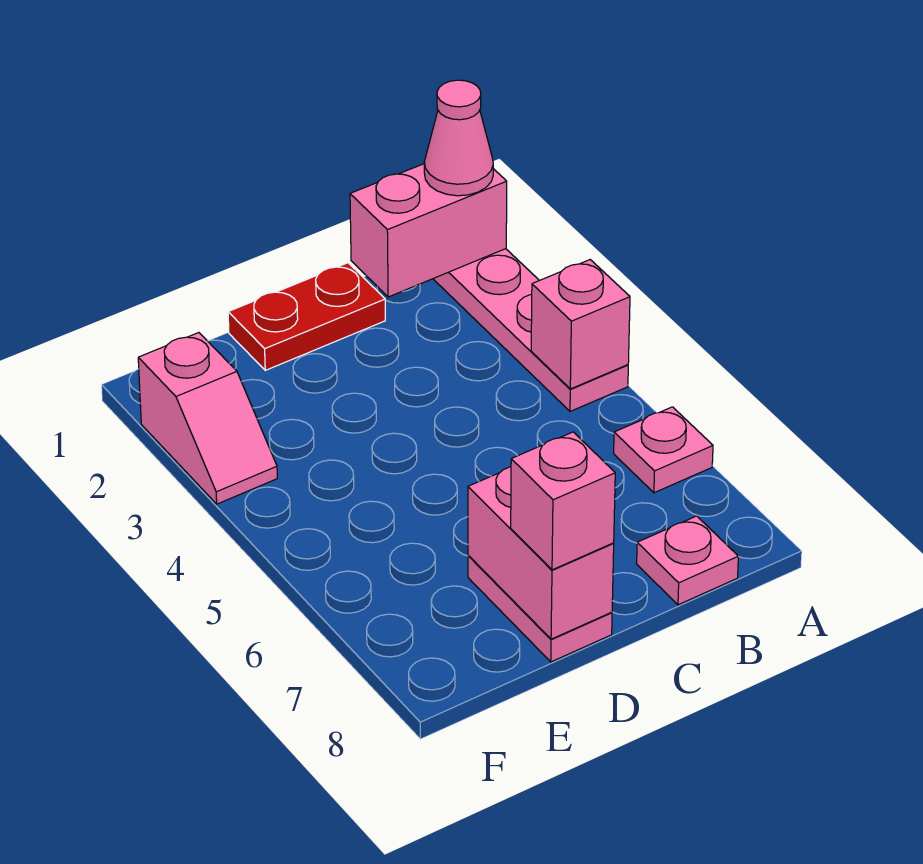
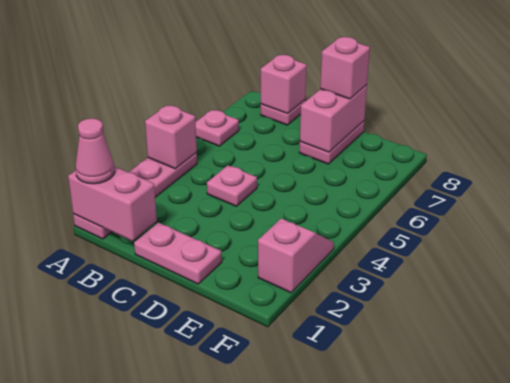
none -> pink brick B8 level 2
red plate C1:D1 level 1 -> pink plate C1:D1 level 1
none -> pink plate C4 level 1

